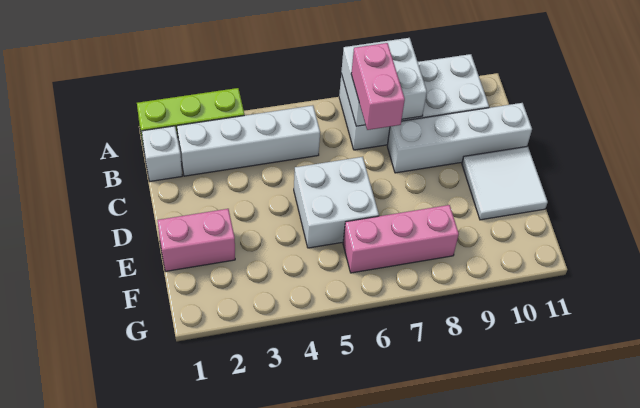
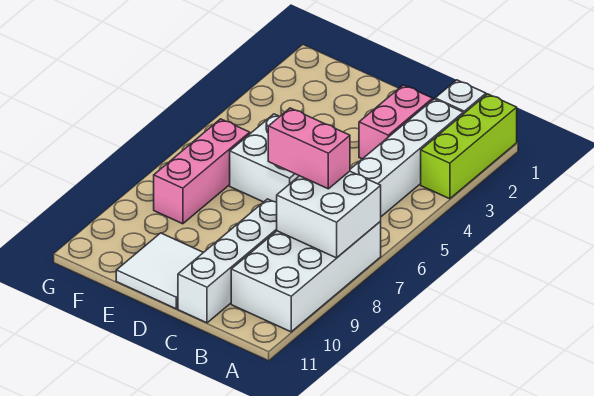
pink brick E1:E2 level 1 -> pink brick C2:C3 level 1

